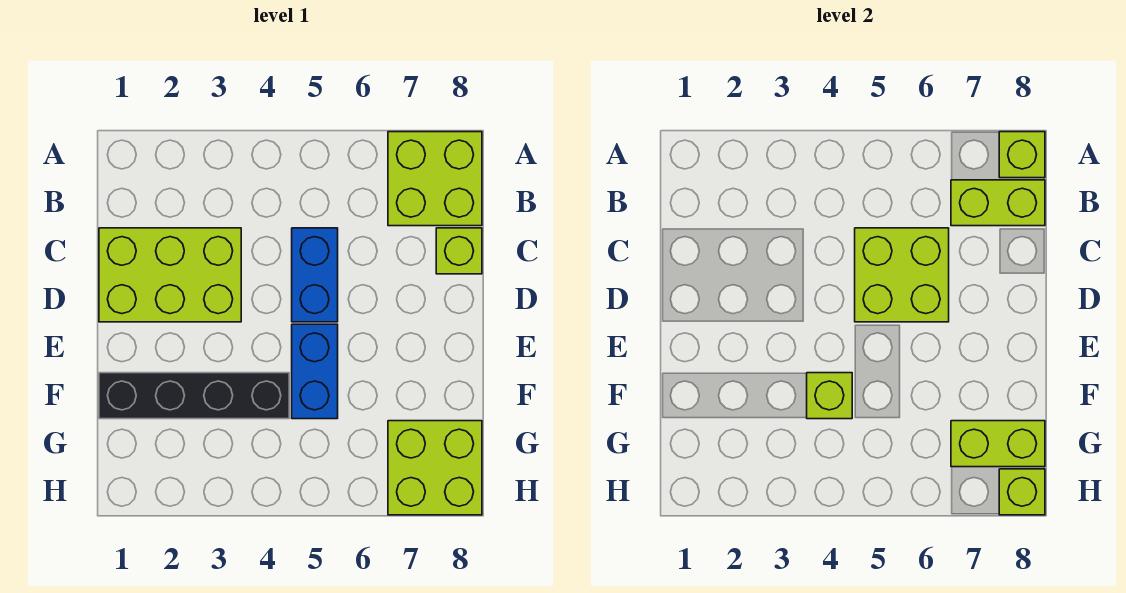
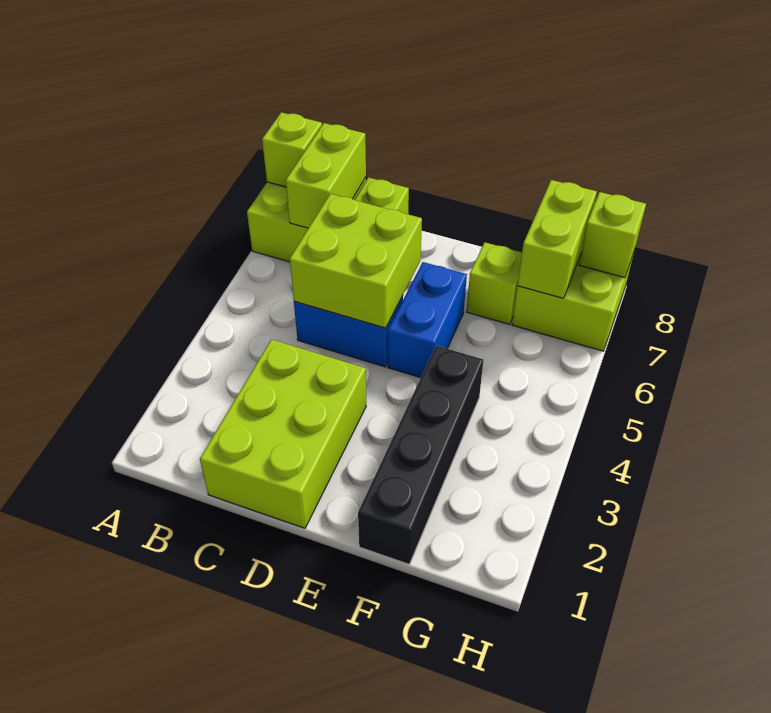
blue brick E5:F5 level 1 -> blue brick E5:E6 level 1
lime brick F4 level 2 -> lime brick F7 level 1

